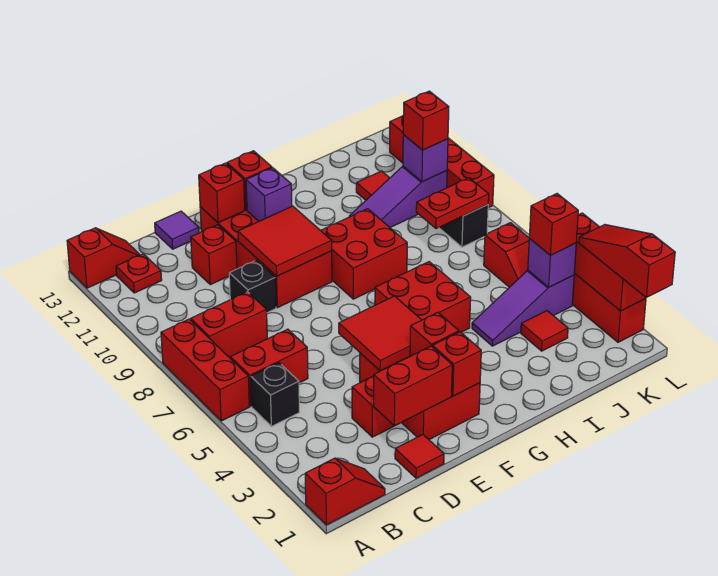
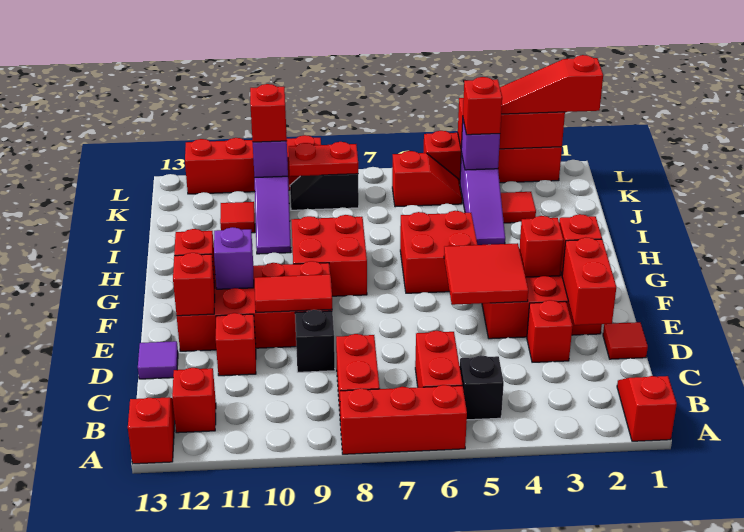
red plate B12 level 1 -> red brick B12 level 1
red tile E9:F10 level 2 -> red tile E9:E10 level 2
red plate J8:K8 level 2 -> red plate K8:K9 level 2

